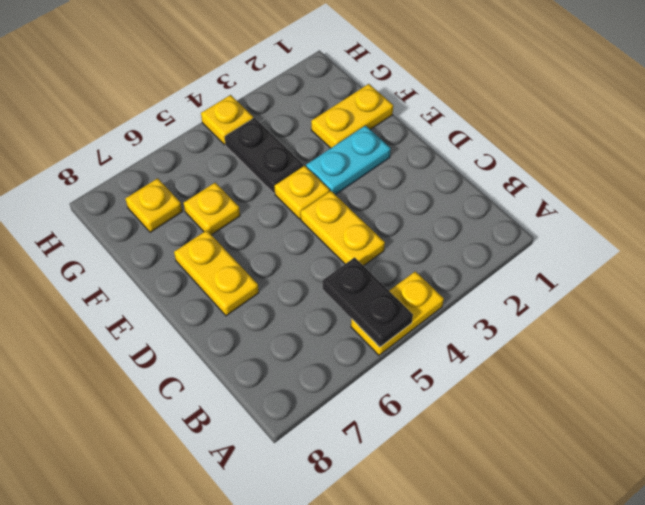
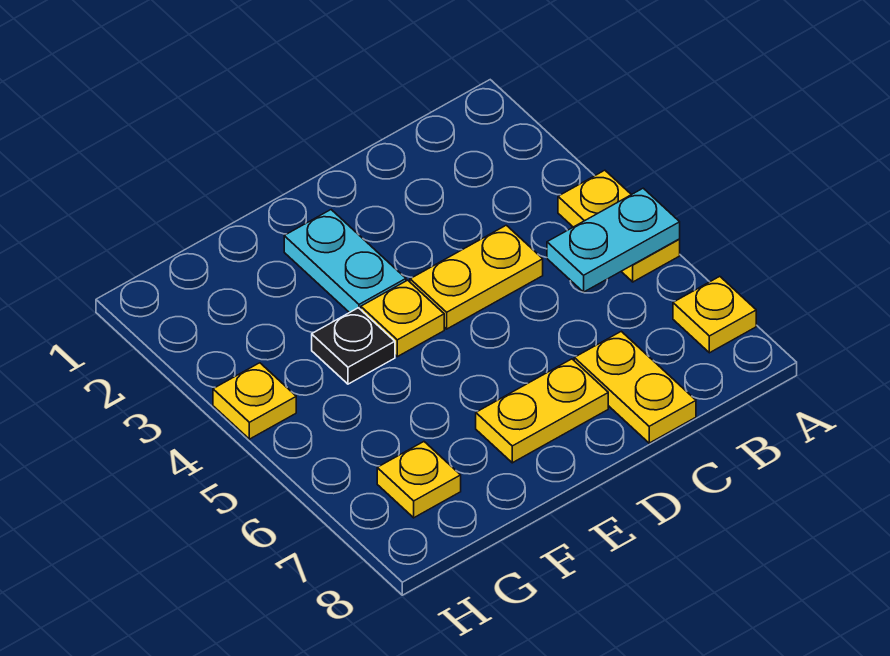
black plate A5:B5 level 2 -> cyan plate A5:B5 level 2
yellow plate F1:F2 level 1 -> yellow plate C7:C8 level 1
black plate F4:G4 level 1 -> black plate F4 level 1
yellow plate F6 level 1 -> yellow plate A7 level 1

